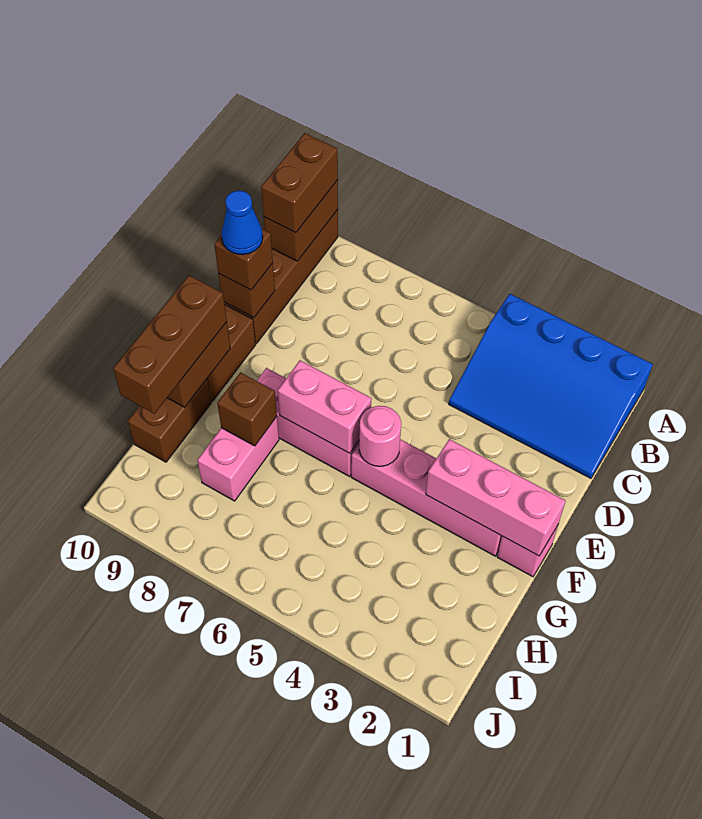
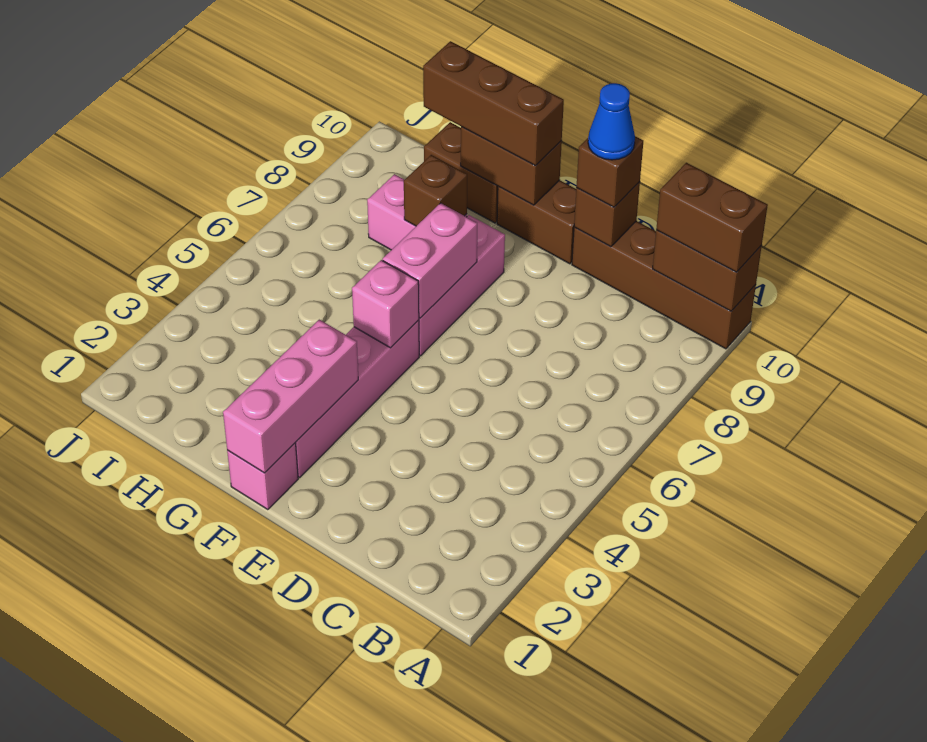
blue slope A1:C4 level 1 top A -> none
pink round brick F5 level 2 -> pink brick F5 level 2

